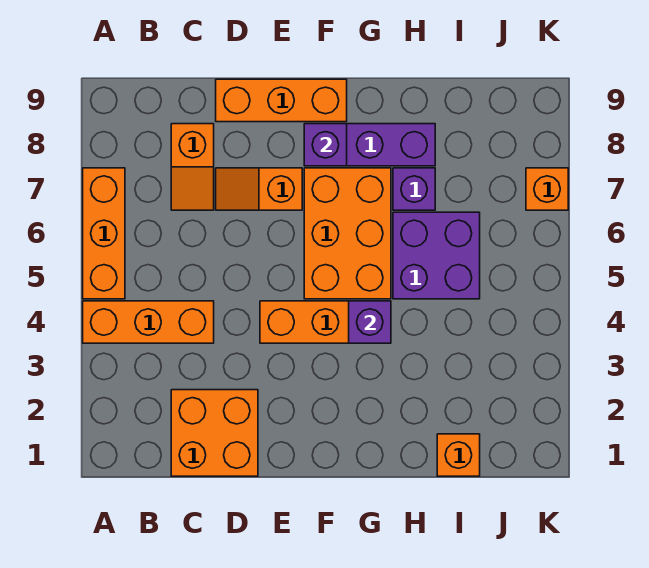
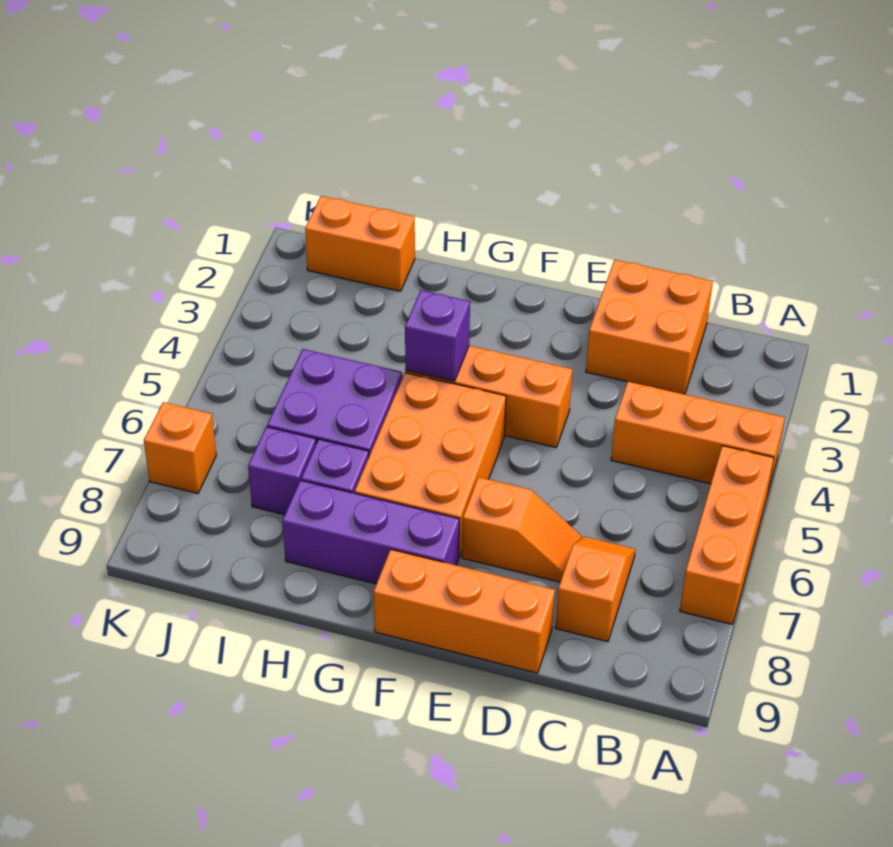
purple brick F8 level 2 -> purple brick I7 level 1
orange brick I1 level 1 -> orange brick I1:J1 level 1

